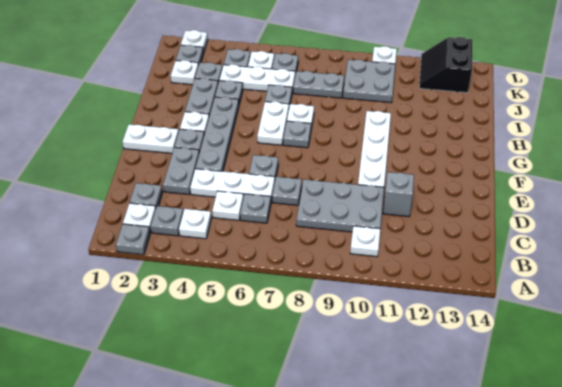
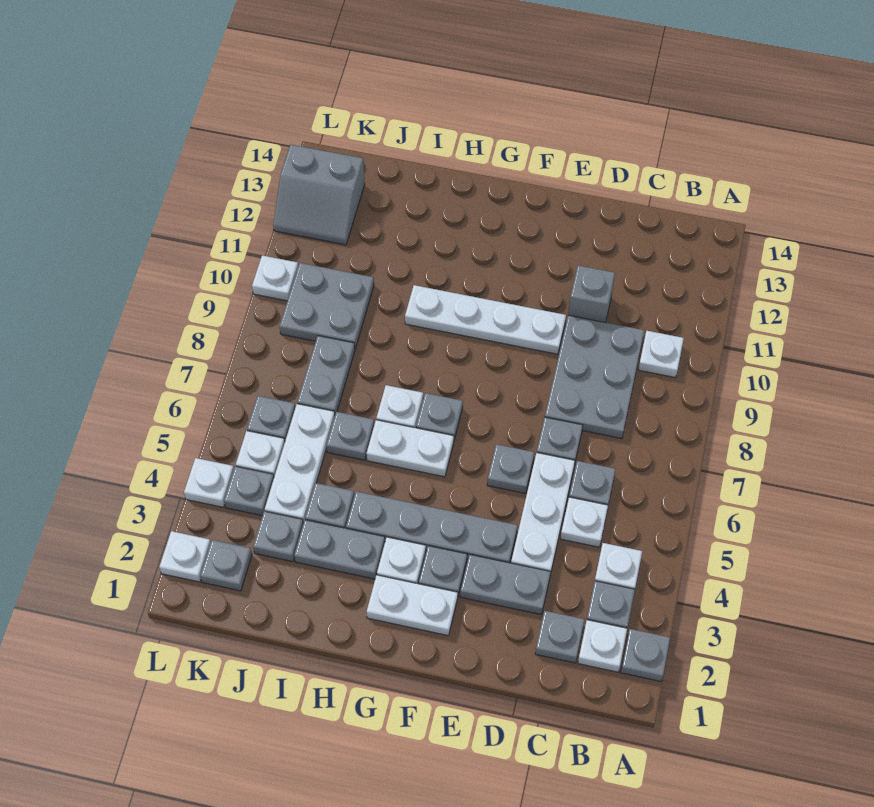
white plate F1:F2 level 1 -> white plate F2:G2 level 1
white plate J2 level 1 -> white plate L4 level 1
black slope K12:L13 level 1 top 13 -> grey slope K12:L13 level 1 top 13

